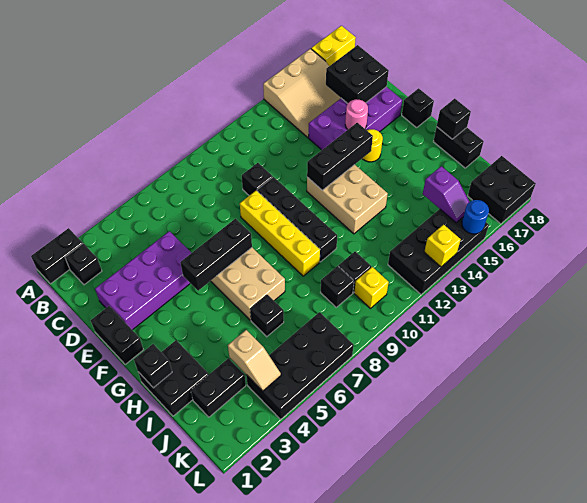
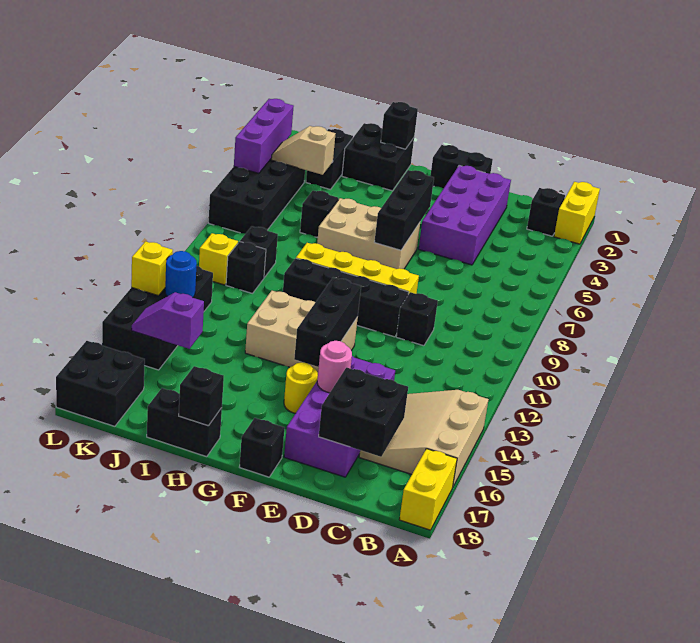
black brick A1:A2 level 1 -> yellow brick A1:A2 level 1
none -> purple brick L3:L5 level 2
blue round brick L15 level 2 -> blue round brick K13 level 2

